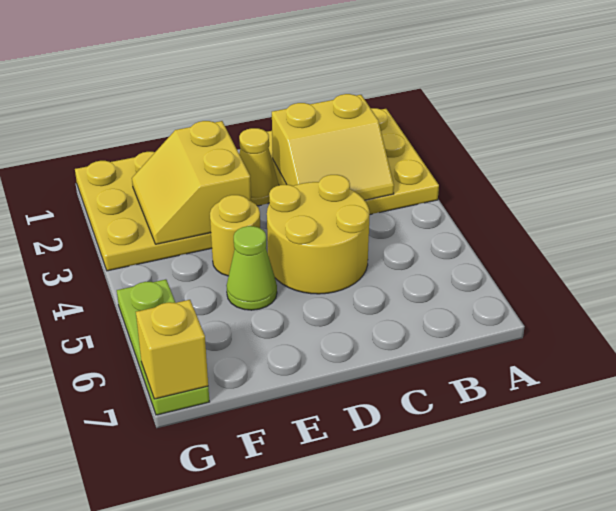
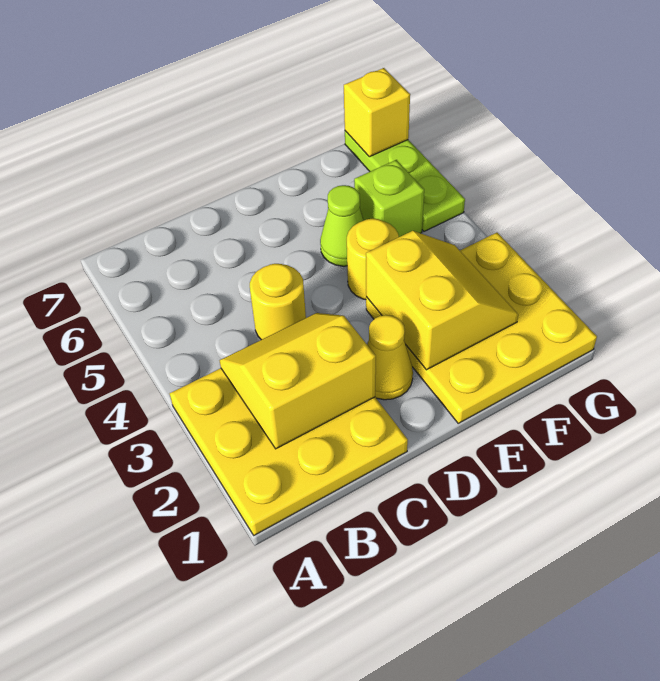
yellow round brick C4:D5 level 1 -> yellow round brick C4 level 1
none -> lime brick F5 level 1

